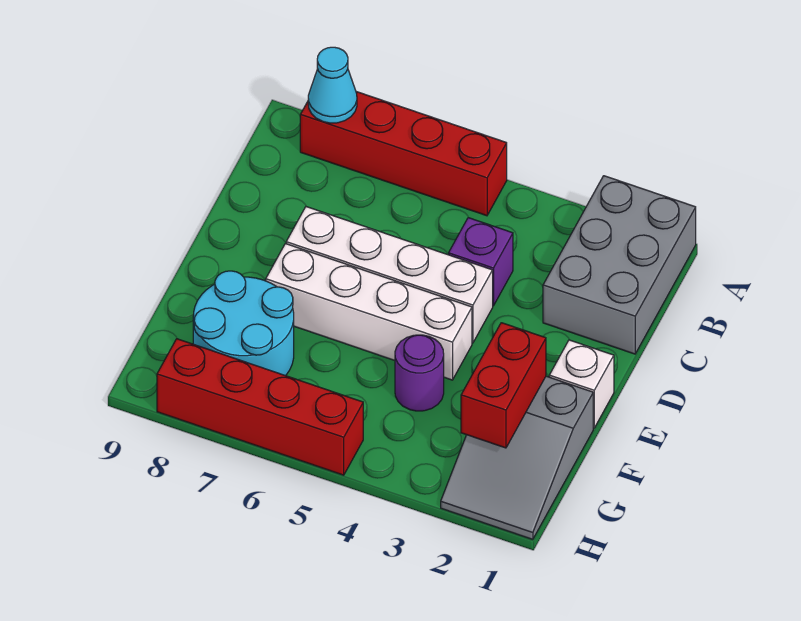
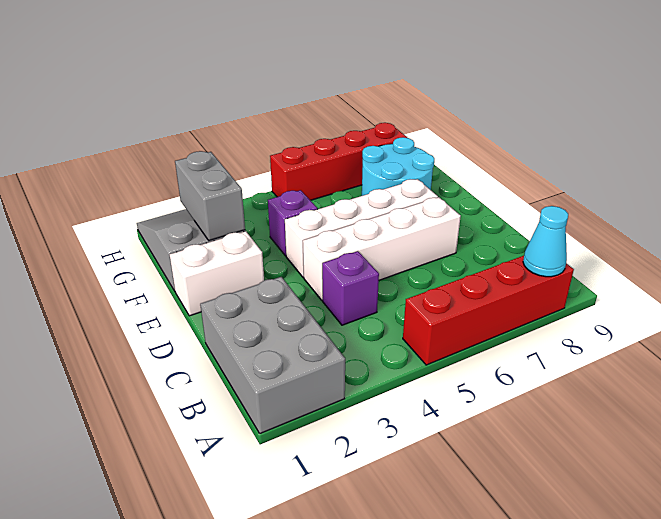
white brick E1 level 1 -> white brick E1:E2 level 1
red brick F2:G2 level 2 -> grey brick F2:G2 level 2
purple round brick F4 level 1 -> purple brick F4 level 1

